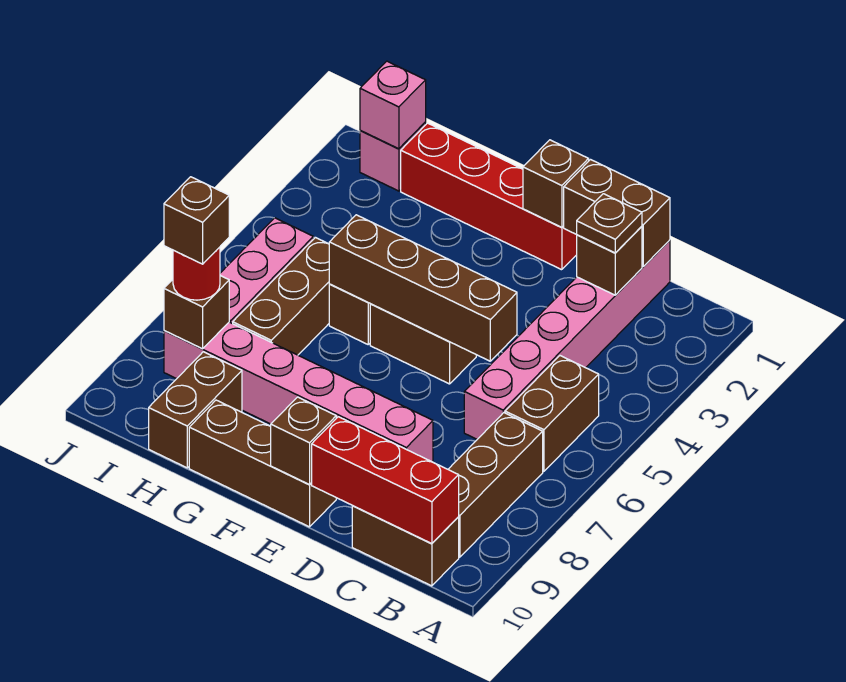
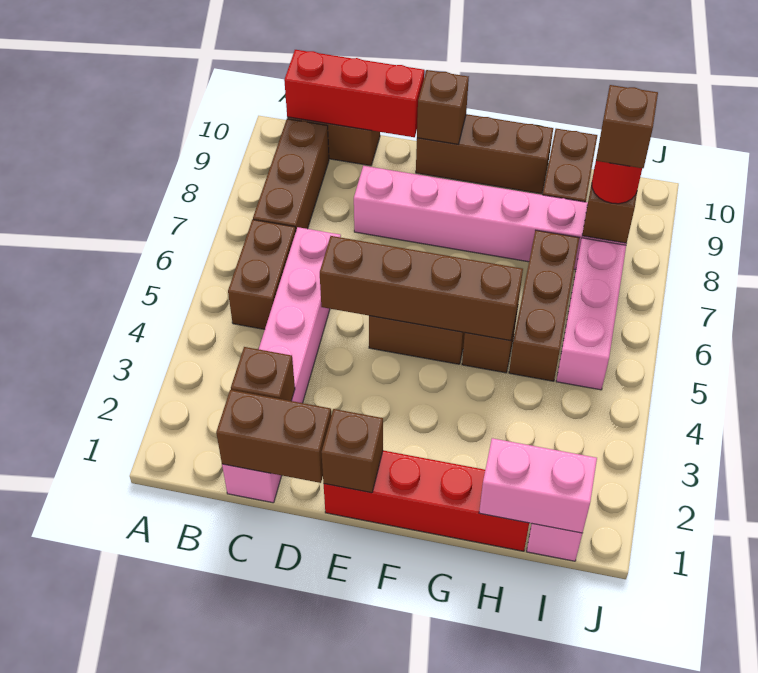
brown plate C2 level 3 -> none
pink brick I1 level 2 -> pink brick H1:I1 level 2

